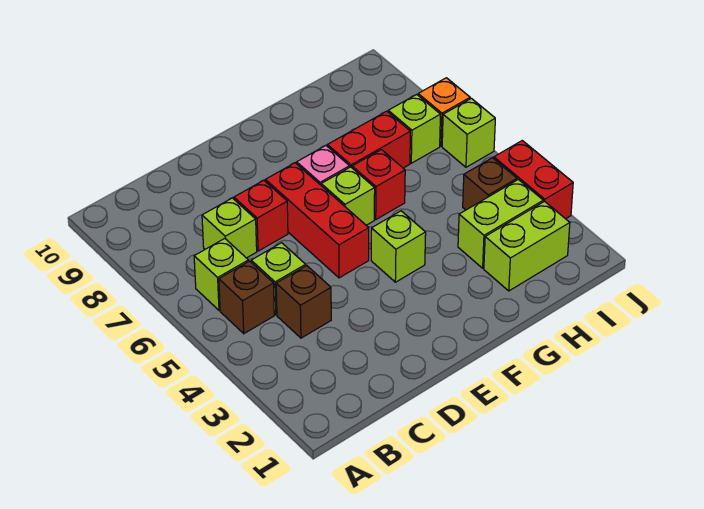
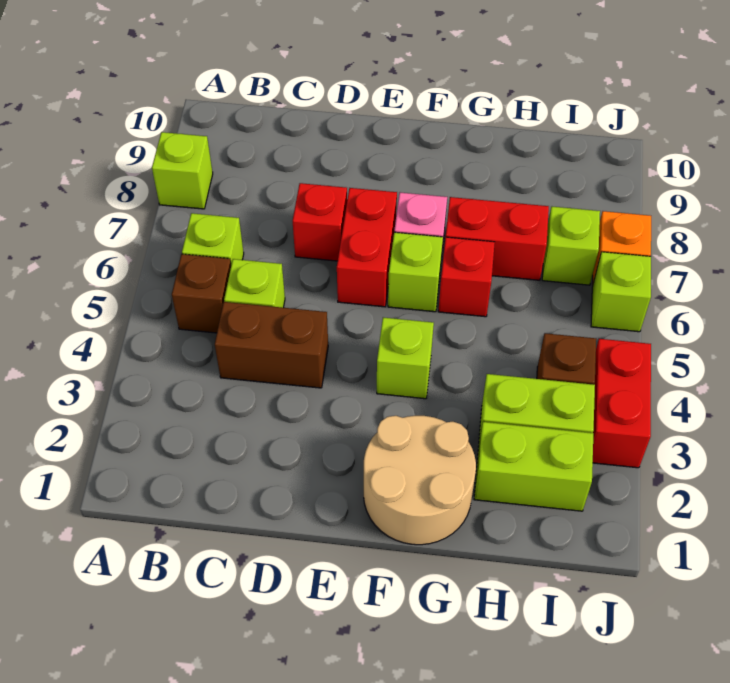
brown brick C4 level 1 -> brown brick C4:D4 level 1
lime brick C7 level 1 -> lime brick A8 level 1
red brick E5:E7 level 1 -> red brick E6:E7 level 1
none -> tan round brick F1:G2 level 1

